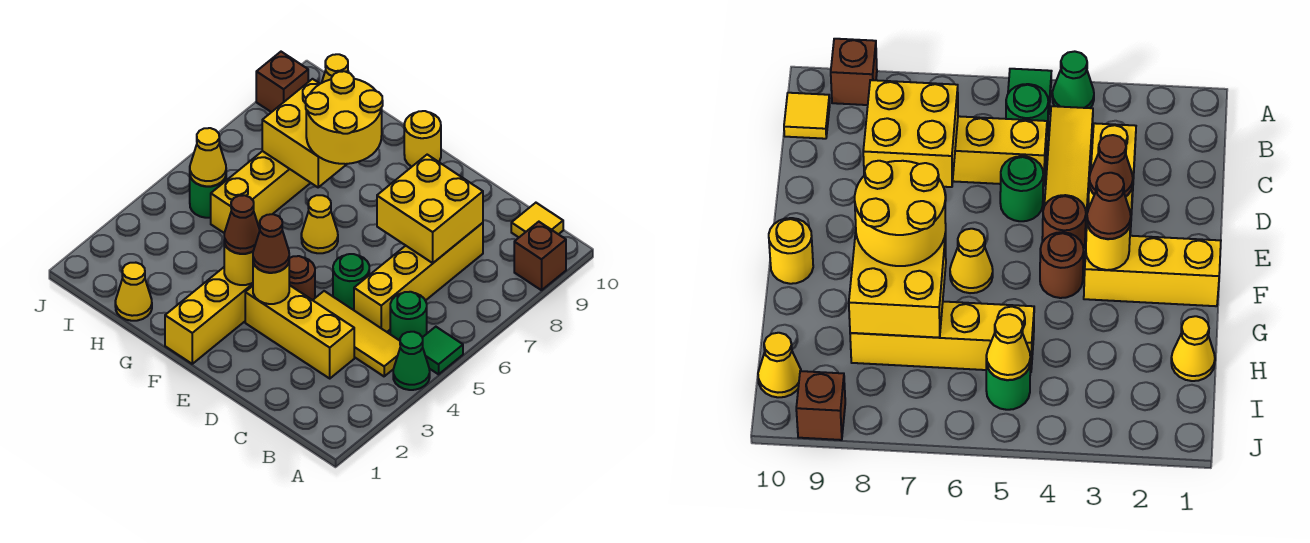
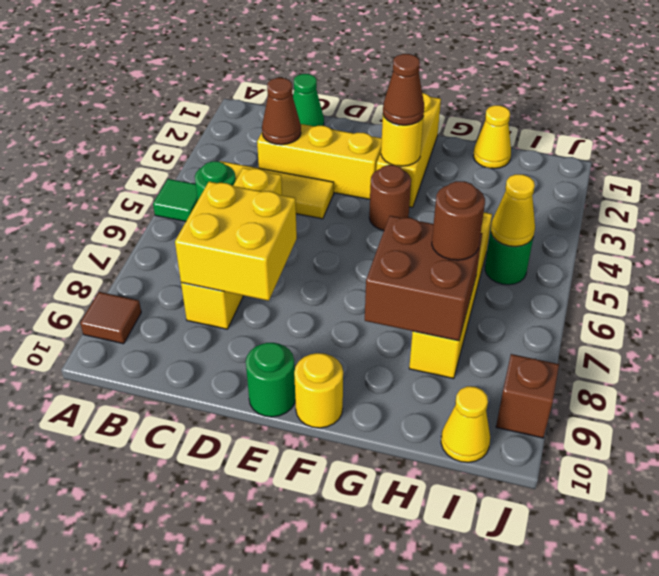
green cone A4 level 1 -> green cone C1 level 1
brown brick A9 level 1 -> brown tile A9 level 1
yellow tile B10 level 1 -> none
green round brick D5 level 1 -> green round brick E10 level 1
yellow round brick E3 level 2 -> none
brown cone E3 level 3 -> brown cone C3 level 2
brown round brick E4 level 1 -> brown round brick H7 level 3
yellow cone F6 level 1 -> none
yellow round brick F7:G8 level 3 -> none
yellow brick G7:H8 level 2 -> brown brick G7:H8 level 2

